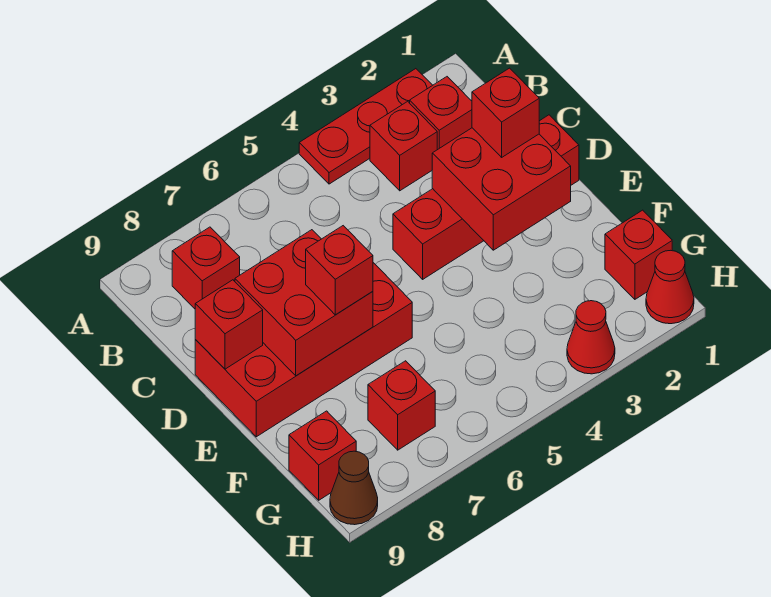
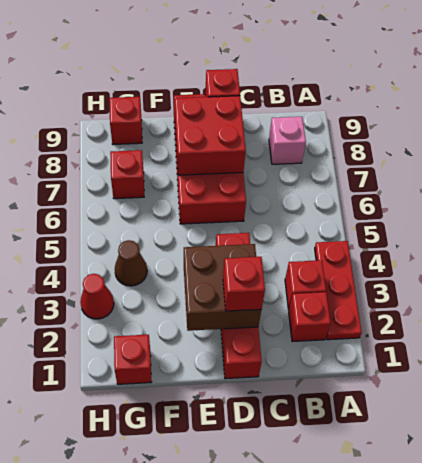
red brick B8 level 1 -> pink brick B8 level 1
red brick D2:E3 level 2 -> brown brick D2:E3 level 2
red brick E7 level 3 -> none
red cone H1 level 1 -> none
brown cone H9 level 1 -> brown cone G4 level 1

